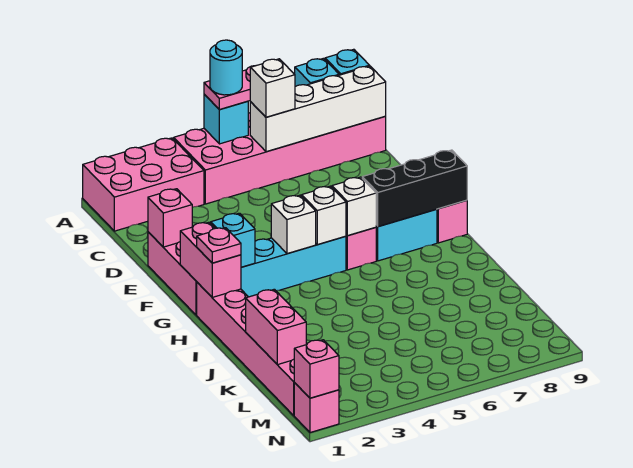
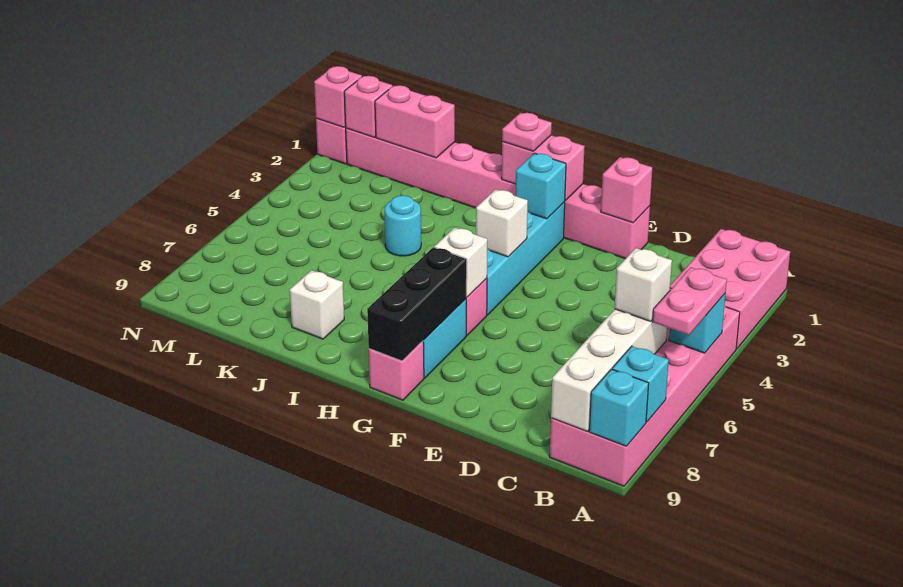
cyan round brick A5 level 4 -> cyan round brick J4 level 1
white brick G5 level 2 -> white brick J8 level 1
none -> pink brick M1 level 2

